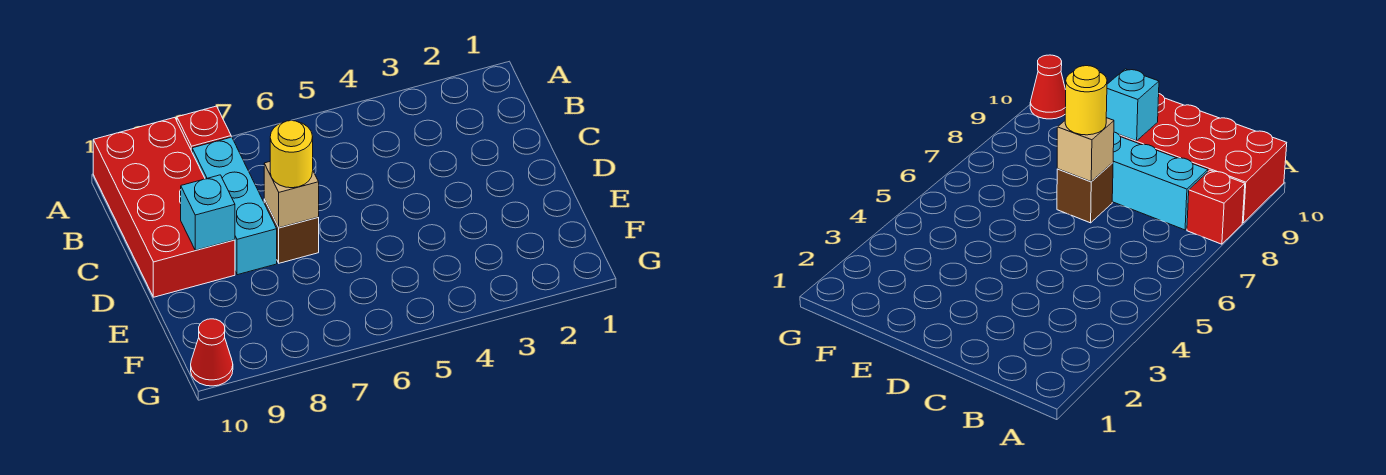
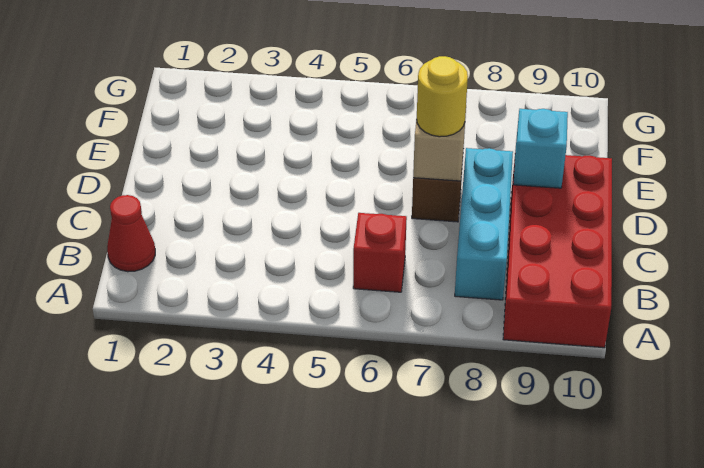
red brick A8 level 1 -> red brick B6 level 1
red cone G10 level 1 -> red cone B1 level 1

